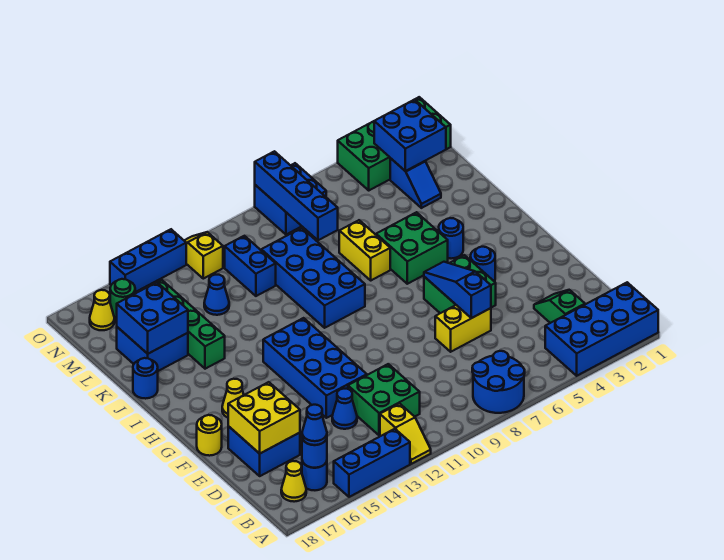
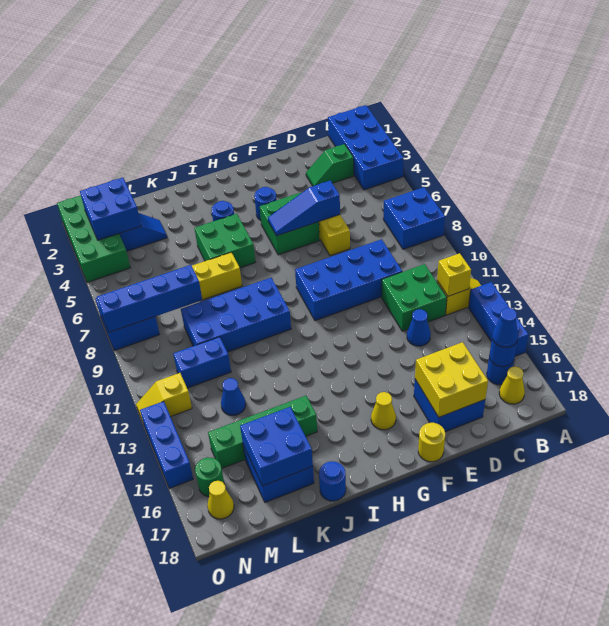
blue round brick A7:B8 level 1 -> blue brick A7:B8 level 1
none -> yellow brick B12 level 2
blue brick E12:H13 level 1 -> blue brick D9:G10 level 1

